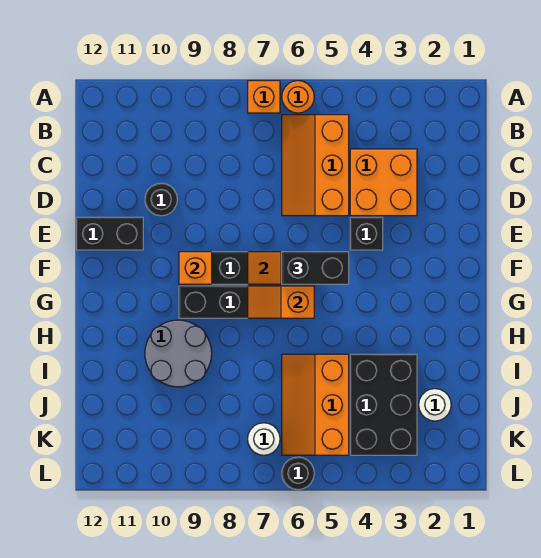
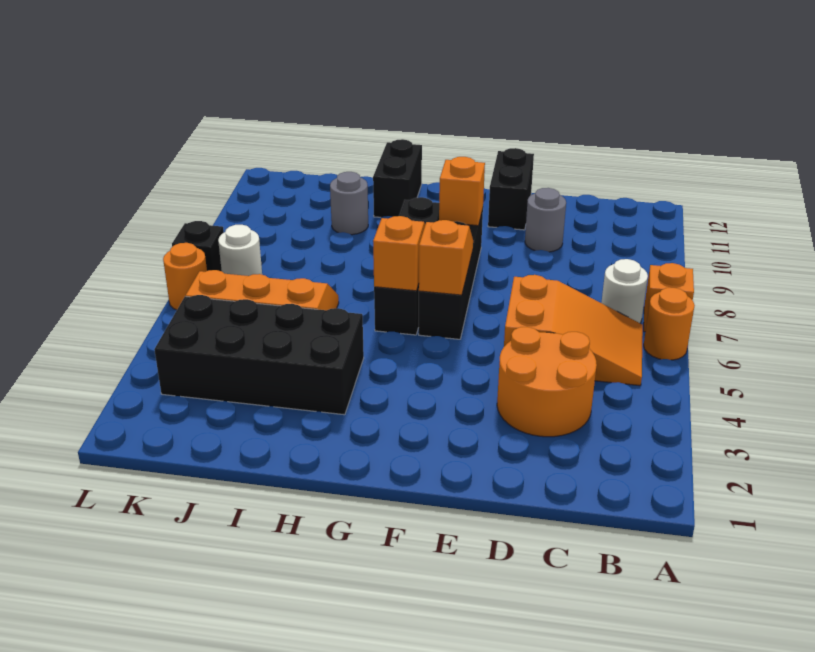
orange slope B5:D6 level 1 top 5 -> orange slope B5:D6 level 1 top D
orange brick C3:D4 level 1 -> orange round brick C3:D4 level 1
black round brick D10 level 1 -> grey round brick D10 level 1
black brick E4 level 1 -> black brick L7 level 1
black brick F5:F6 level 3 -> black brick H11:H12 level 1
grey round brick H9:I10 level 1 -> grey round brick I10 level 1
black brick I3:K4 level 1 -> black brick H3:K4 level 1
white round brick J2 level 1 -> white round brick B7 level 1
black round brick L6 level 1 -> orange round brick L6 level 1

